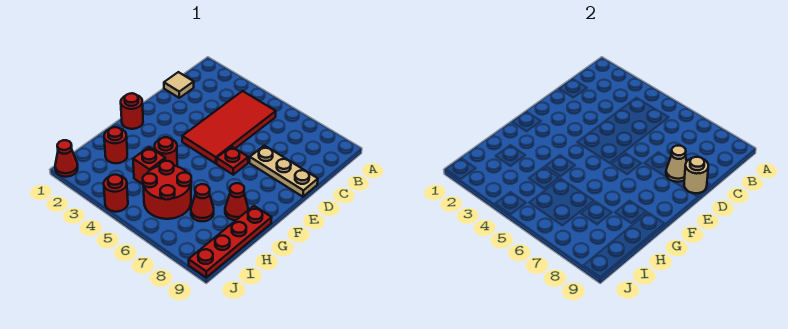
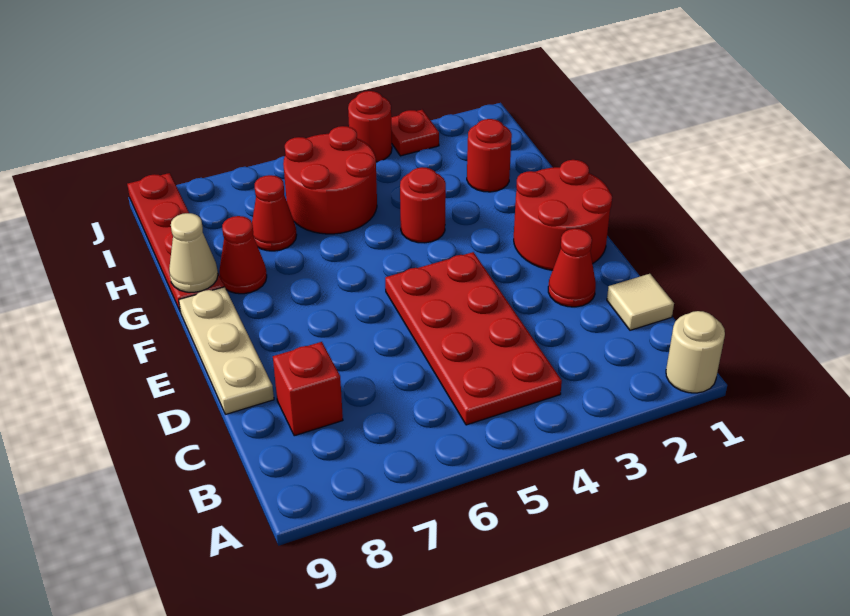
red tile B4:E5 level 1 -> red plate B4:E5 level 1
tan plate D7:D9 level 1 -> tan plate D9:F9 level 1
tan cone D8 level 2 -> tan cone G9 level 2
tan round brick D9 level 2 -> tan round brick A1 level 1
red plate E6 level 1 -> red plate J3 level 1
red round brick F1 level 1 -> red round brick E1:F2 level 1
red brick H4 level 1 -> red brick C8 level 1
red cone J1 level 1 -> red cone D2 level 1

